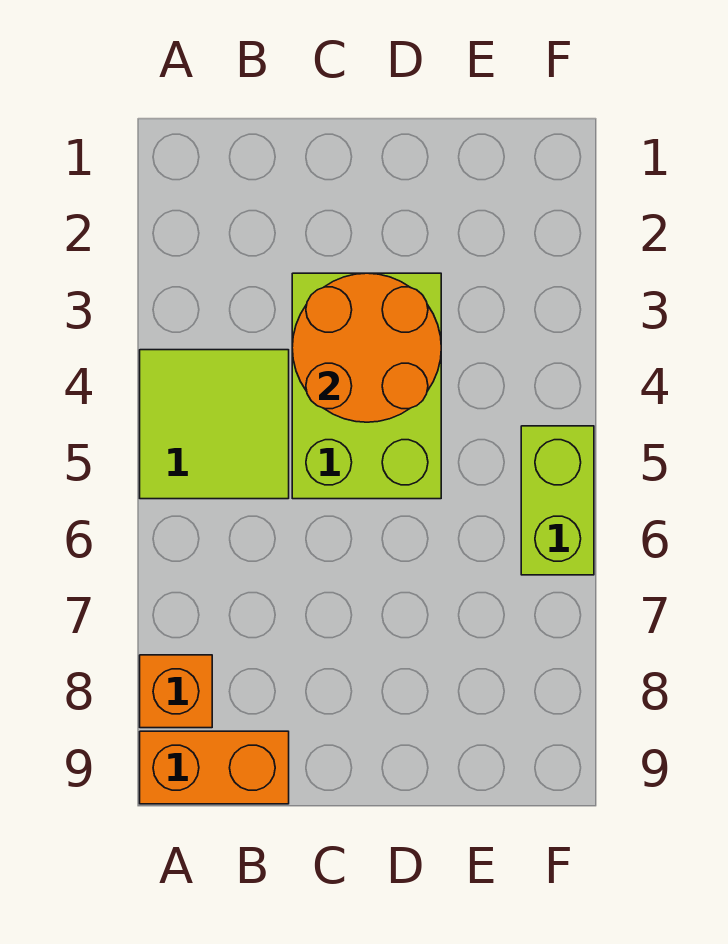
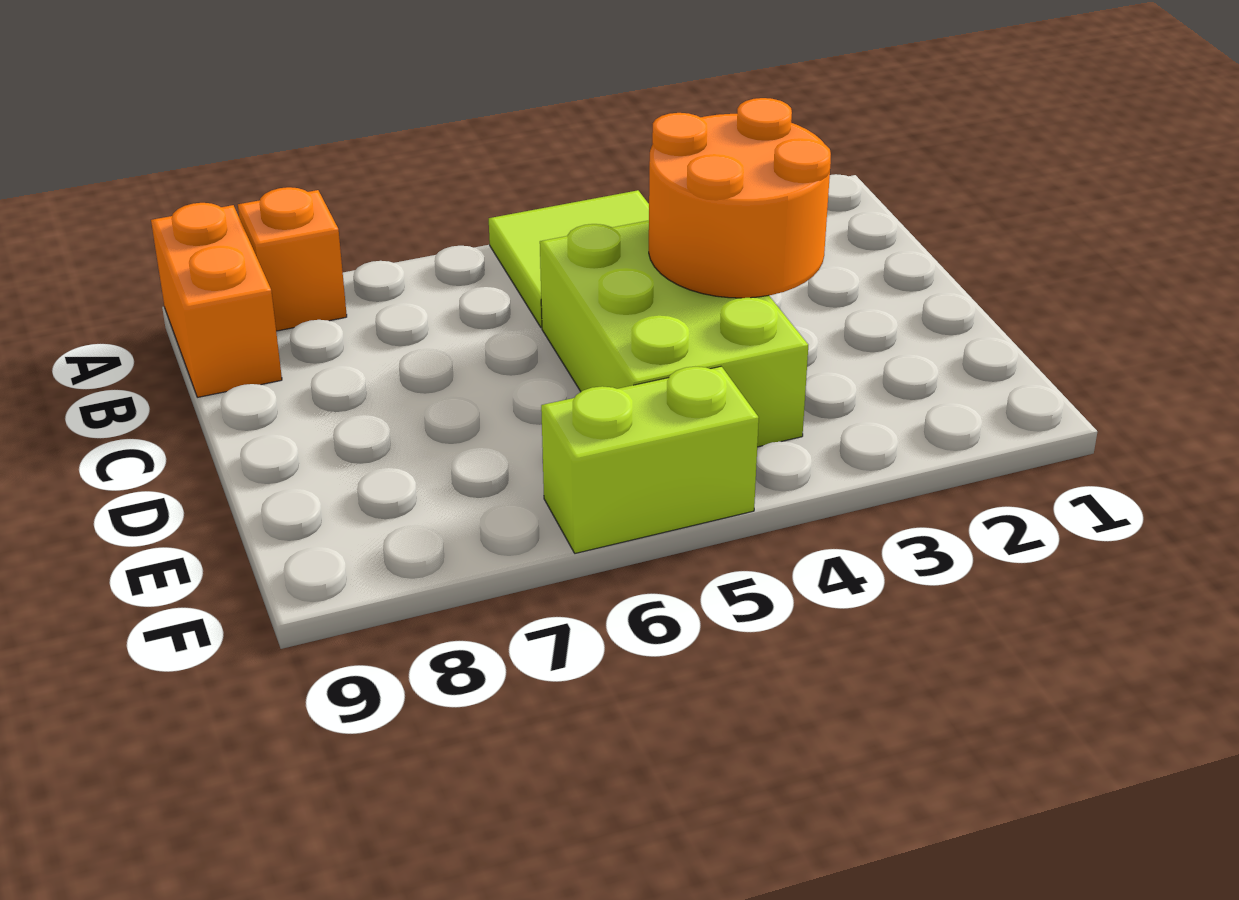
lime brick C3:D5 level 1 -> lime brick C4:E5 level 1

